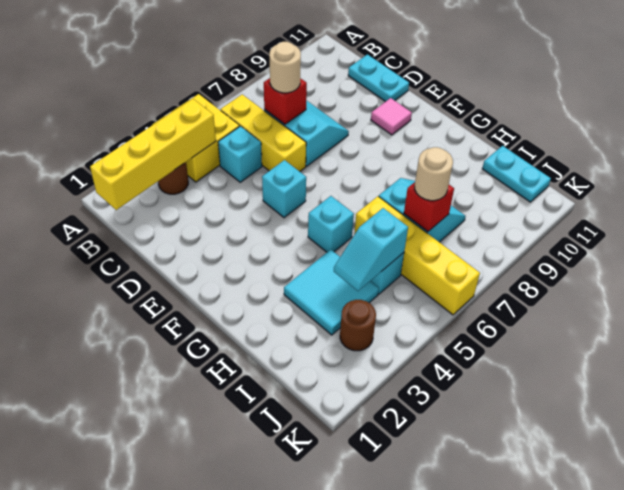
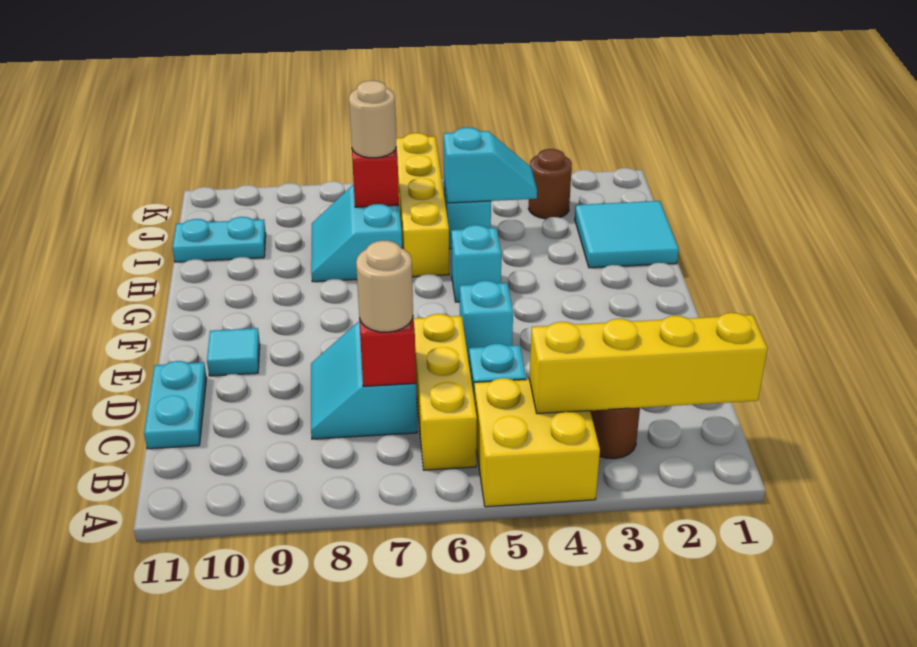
pink tile E10 level 1 -> cyan tile E10 level 1
cyan tile H3:I4 level 1 -> cyan tile H1:I2 level 1
cyan plate I11:J11 level 1 -> cyan plate I10:I11 level 1

